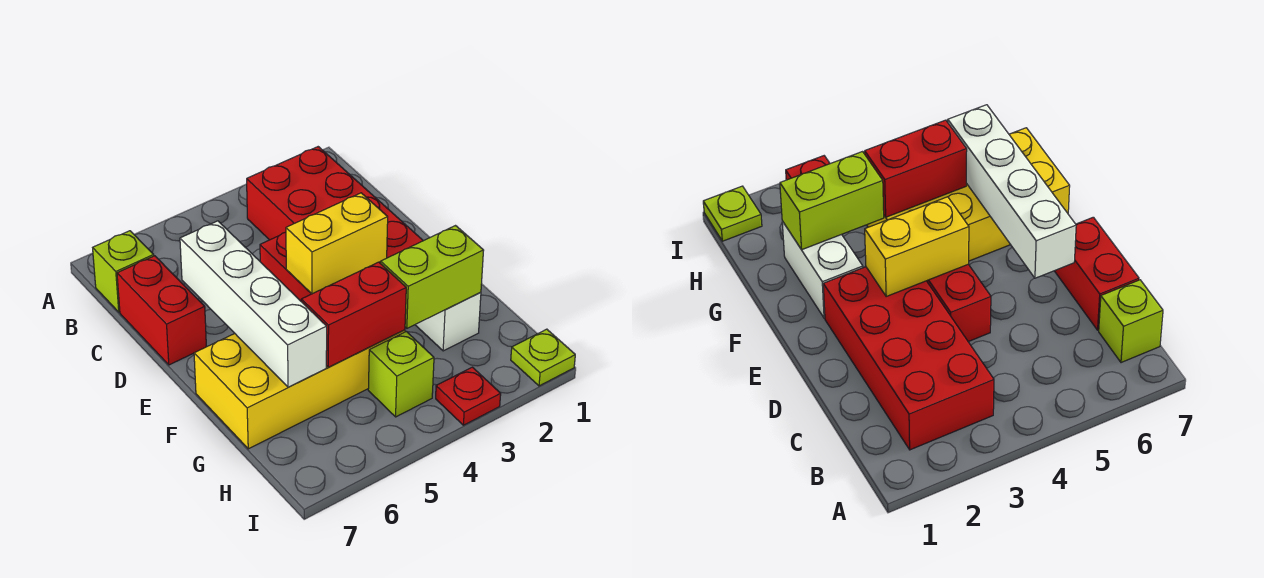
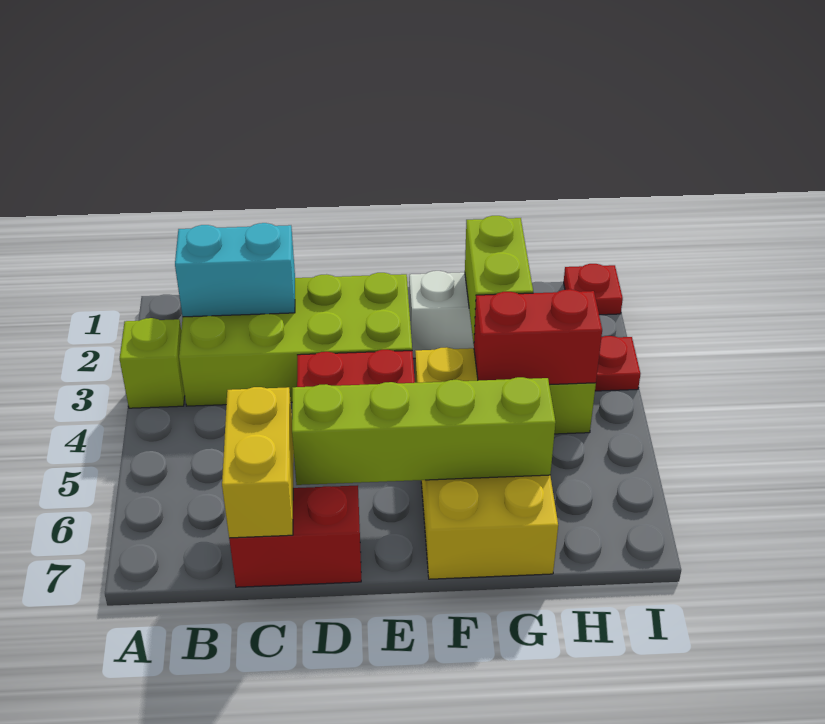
red brick B2:E3 level 1 -> lime brick B2:E3 level 1
none -> cyan brick B2:C2 level 2
lime brick B7 level 1 -> lime brick A3 level 1
white brick D6:G6 level 2 -> lime brick D6:G6 level 2
yellow brick E3:E4 level 2 -> yellow brick C6:C7 level 2
red brick G4:G5 level 2 -> red brick G4:H4 level 2
lime plate I1 level 1 -> red plate I1 level 1

